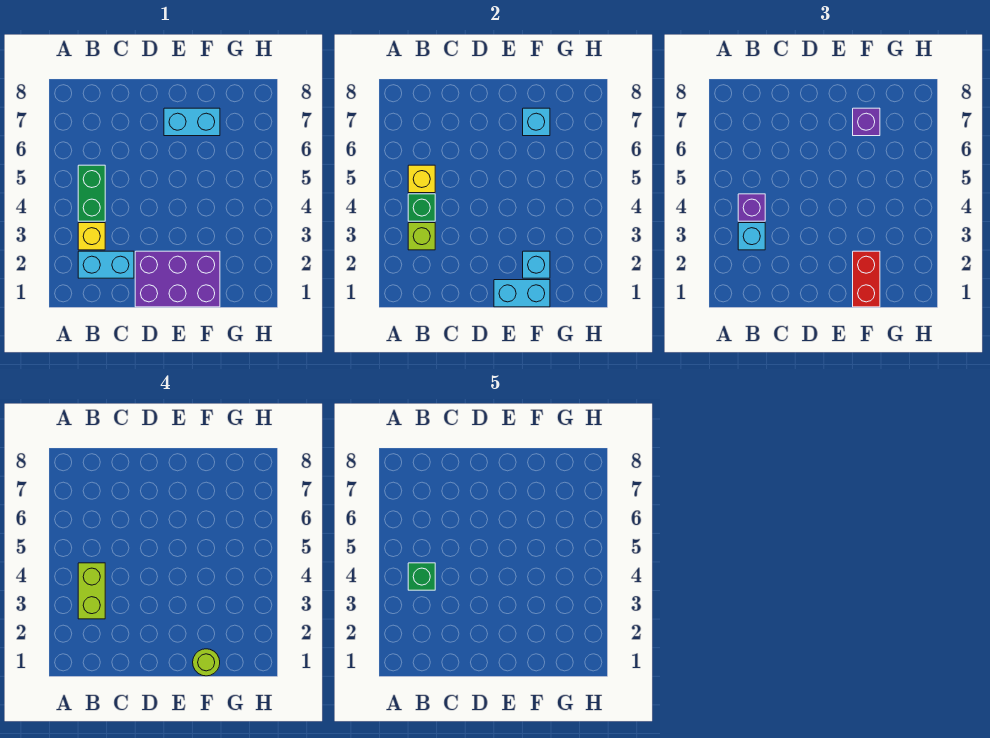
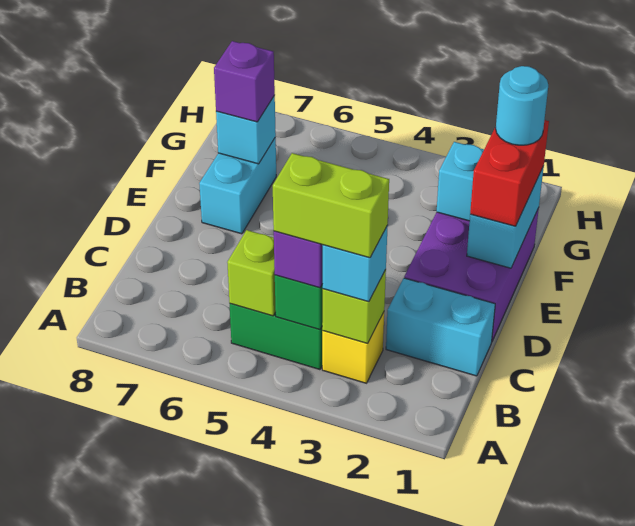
cyan brick B2:C2 level 1 -> cyan brick C1:C2 level 1
green brick B4 level 5 -> none
yellow brick B5 level 2 -> lime brick B5 level 2
red brick F1:F2 level 3 -> red brick E1:F1 level 3
lime round brick F1 level 4 -> cyan round brick F1 level 4

